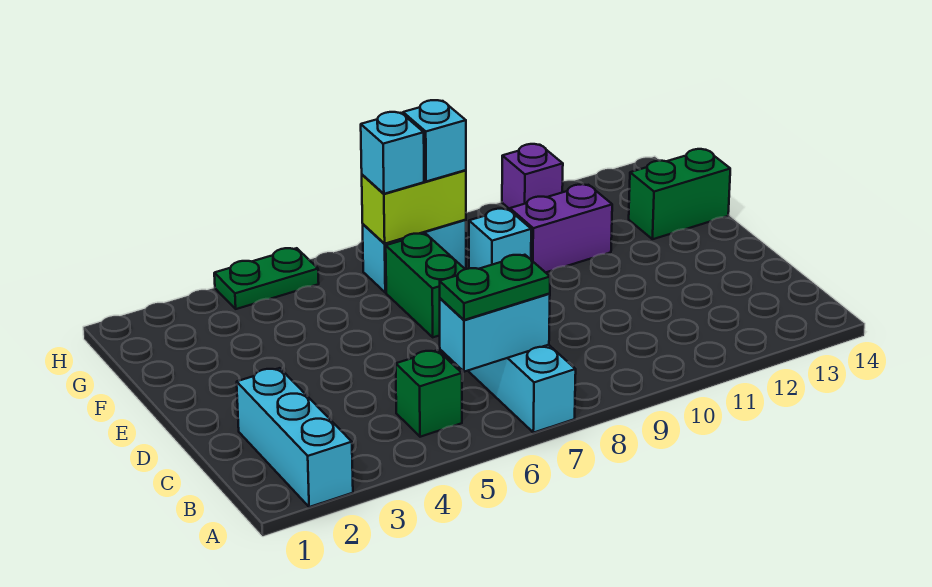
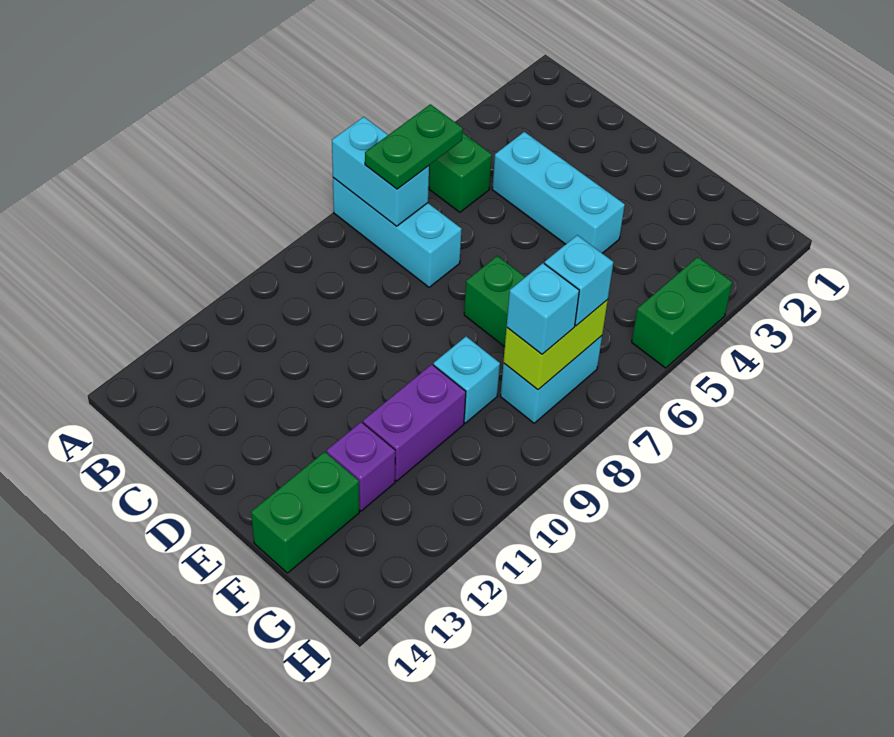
cyan brick A2:C2 level 1 -> cyan brick C4:E4 level 1
cyan brick B6:B7 level 2 -> cyan brick A7:B7 level 2
green plate H4:H5 level 1 -> green brick H4:H5 level 1
purple brick H11 level 1 -> purple brick F12 level 1

